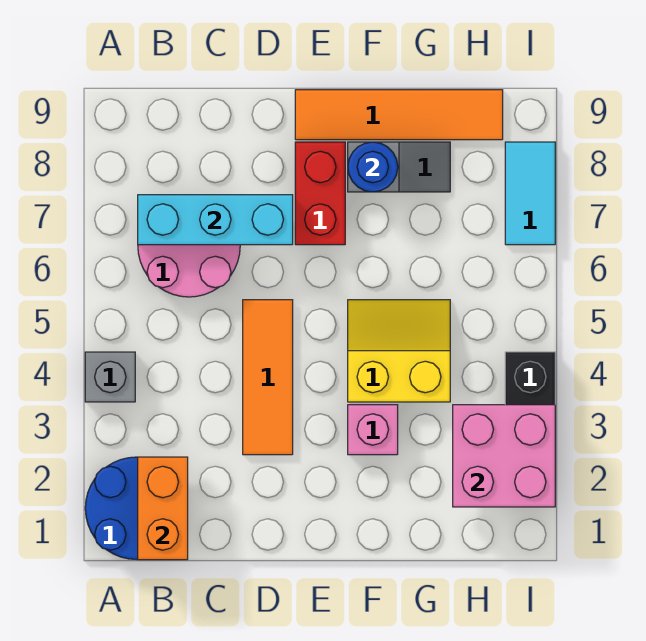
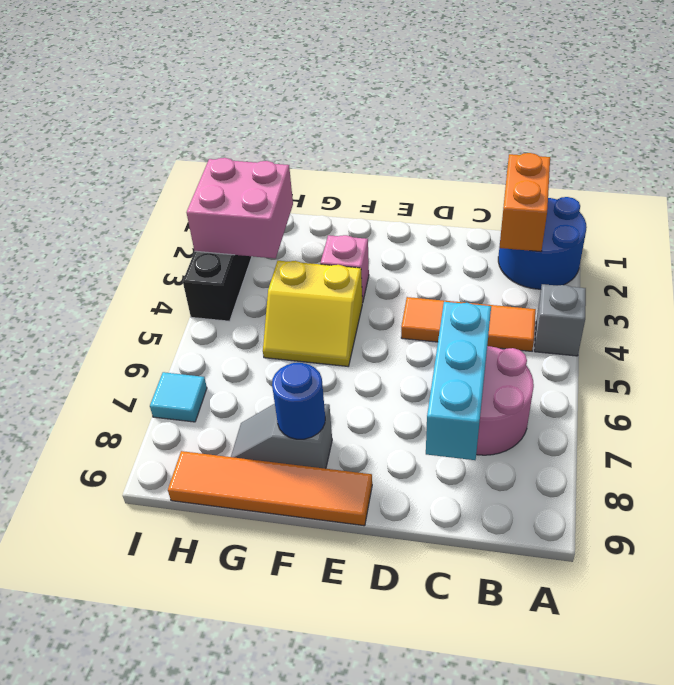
cyan brick B7:D7 level 2 -> cyan brick C6:C8 level 2
orange tile D3:D5 level 1 -> orange tile B4:D4 level 1
red brick E7:E8 level 1 -> none
cyan tile I7:I8 level 1 -> cyan tile I7 level 1

